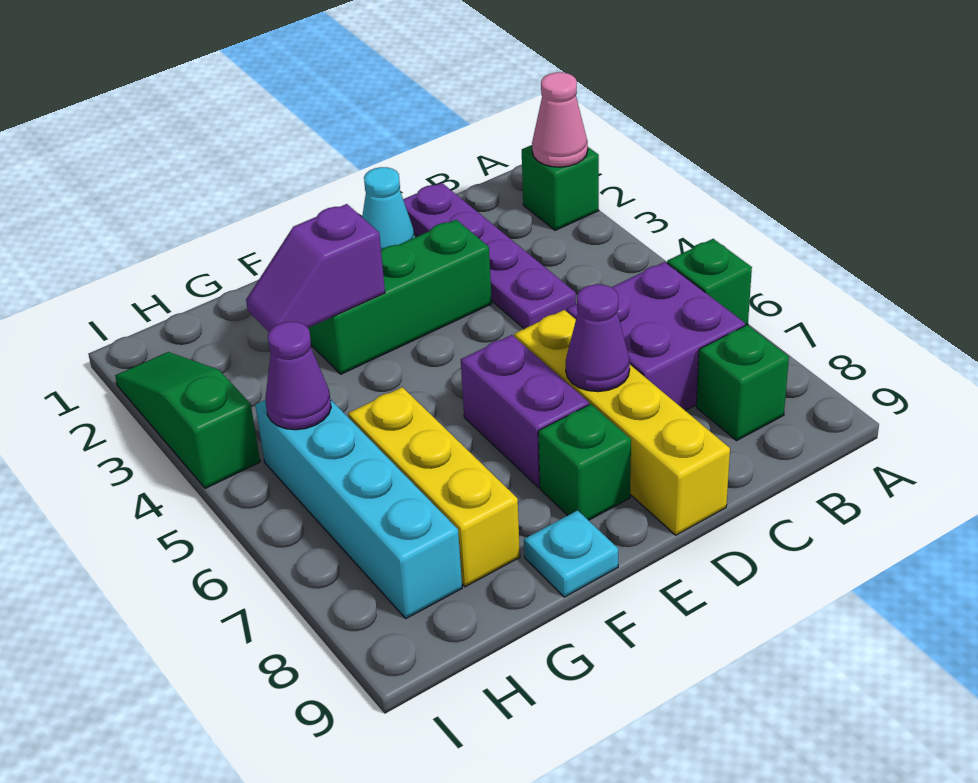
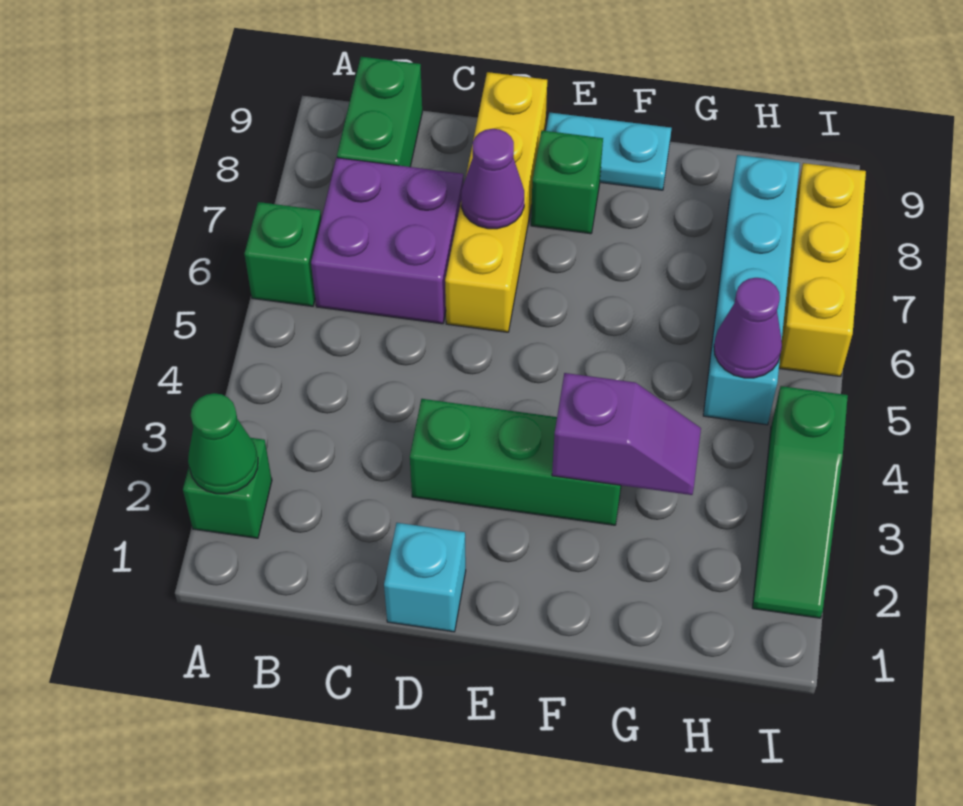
pink cone A2 level 2 -> green cone A2 level 2
green brick B8 level 1 -> green brick B8:B9 level 1
purple plate C1:C4 level 1 -> none
cyan cone D1 level 1 -> cyan brick D1 level 1
purple brick E6:E7 level 1 -> none
cyan plate F9 level 1 -> cyan plate E9:F9 level 1
yellow brick G6:G8 level 1 -> yellow brick I6:I8 level 1

